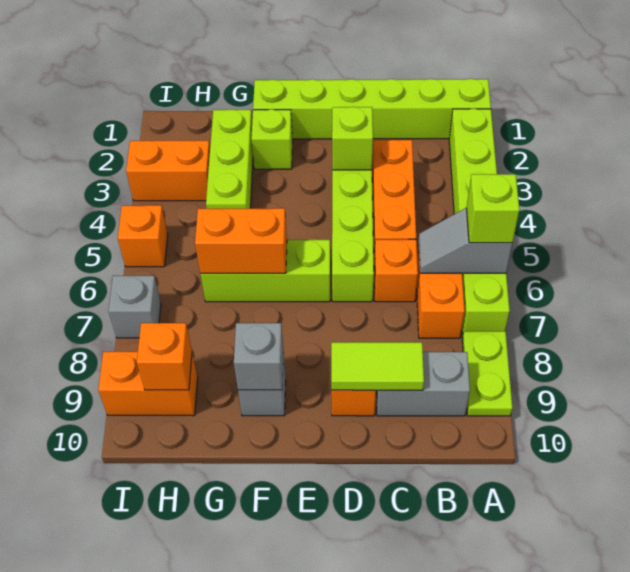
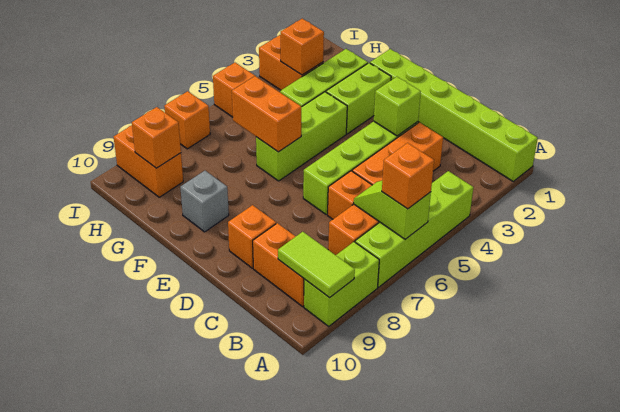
lime brick A2:A7 level 1 -> lime brick A4:A7 level 1
grey slope A6:B6 level 2 top A -> lime slope A6:B6 level 2 top A
lime brick A6 level 3 -> orange brick A6 level 3
lime plate A8:A9 level 1 -> lime brick A8:A9 level 1
grey brick B9:C9 level 1 -> orange brick B9:C9 level 1
lime tile C9:D9 level 2 -> lime tile A9:B9 level 2
lime brick E6:G6 level 1 -> lime brick F4:F6 level 1
lime brick F2 level 1 -> lime brick F2:F3 level 1
grey brick F9 level 2 -> none
none -> orange brick H3 level 2
grey brick I7 level 1 -> orange brick I7 level 1

